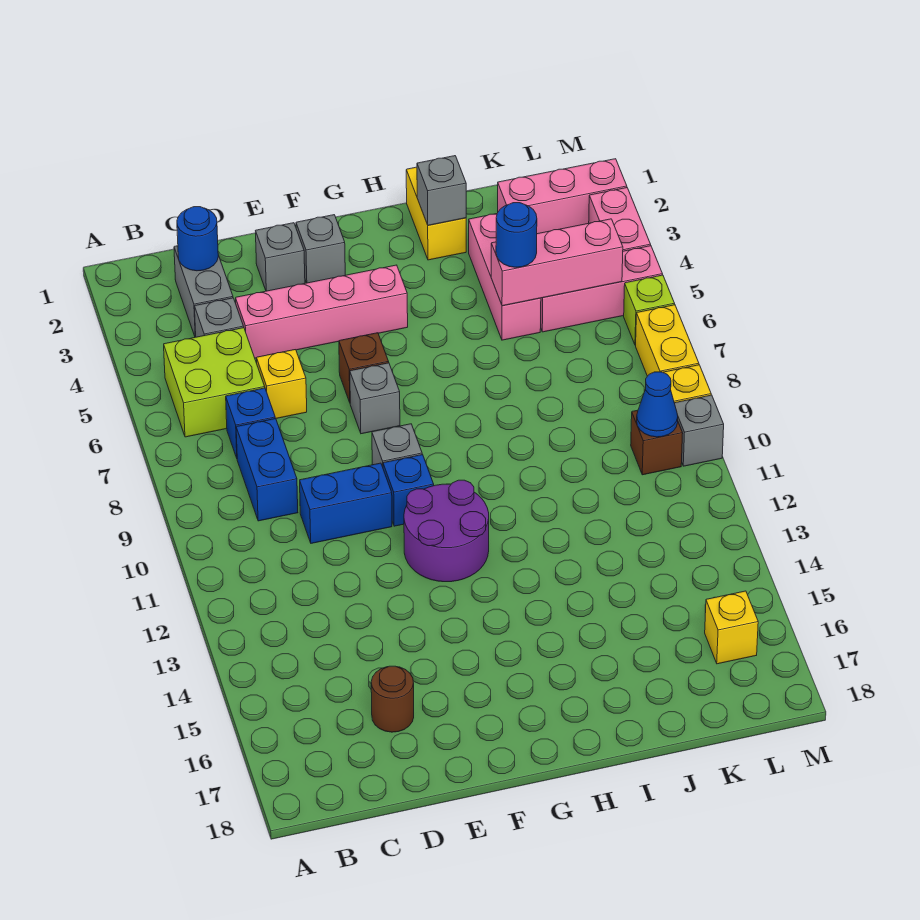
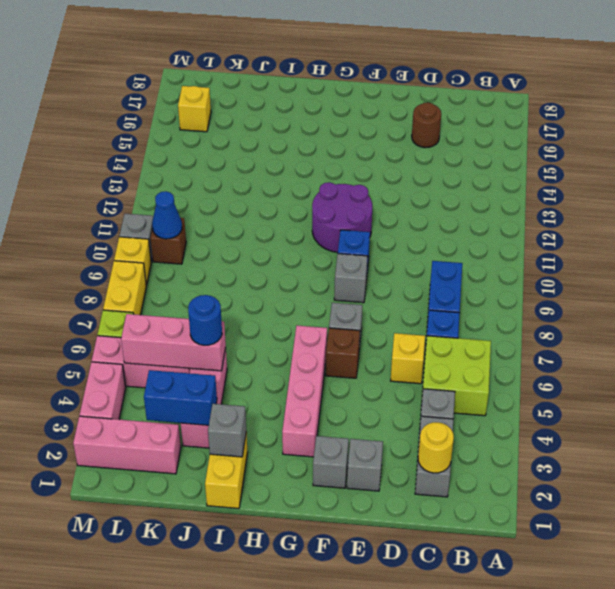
blue round brick C2 level 2 -> yellow round brick C2 level 2
pink brick D4:G4 level 1 -> pink brick G3:G6 level 1
blue brick D10:E10 level 1 -> blue brick J3:K3 level 2

